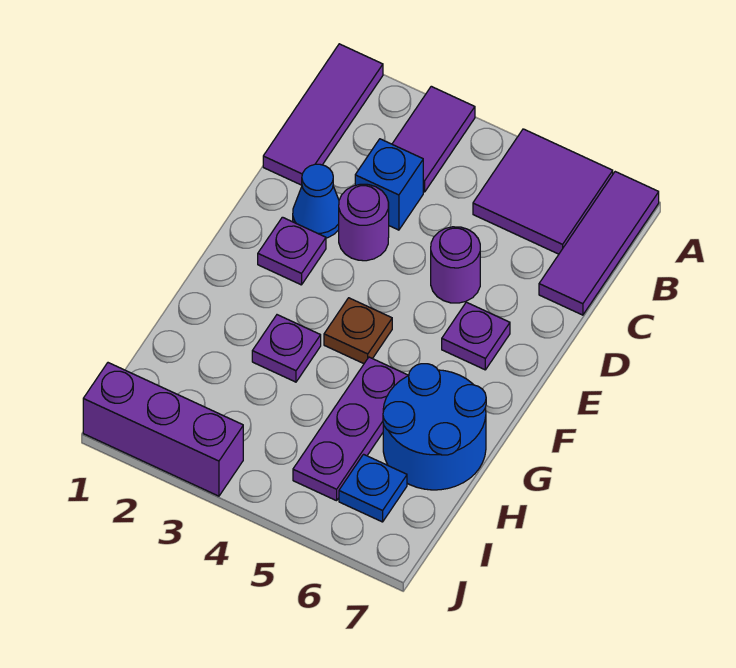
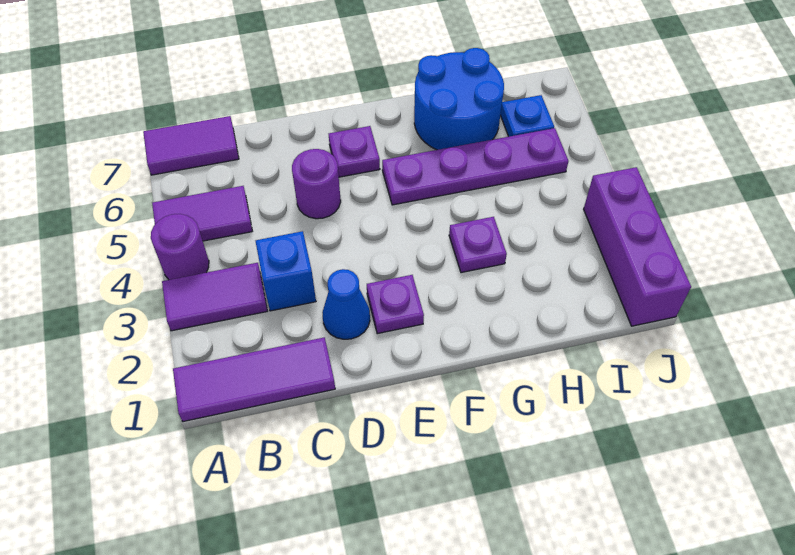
purple tile A5:B6 level 1 -> purple tile A5:B5 level 1
purple tile A7:C7 level 1 -> purple tile A7:B7 level 1
purple round brick D3 level 1 -> purple round brick A4 level 1
brown plate F4 level 1 -> none
purple plate G5:I5 level 1 -> purple plate F5:I5 level 1

